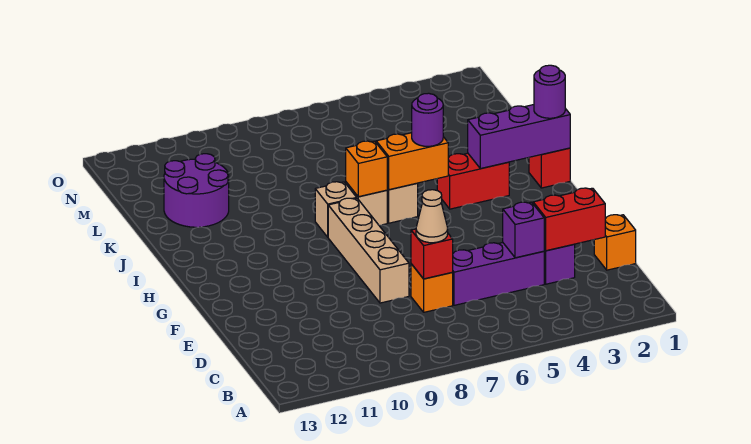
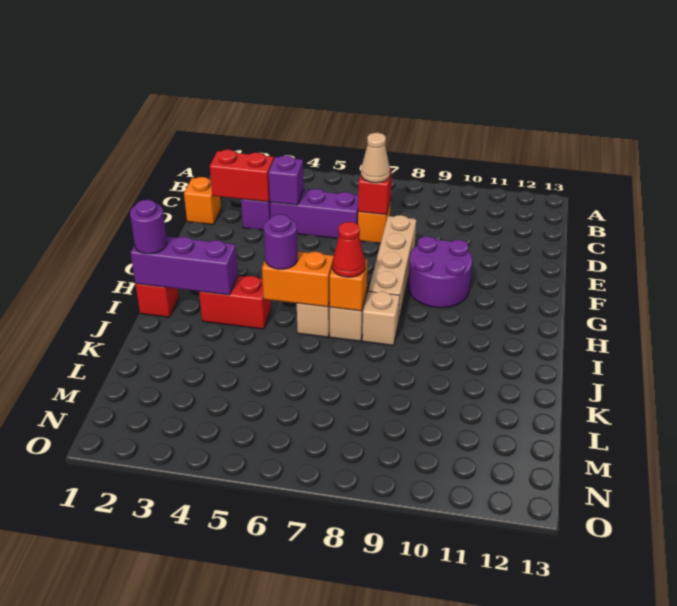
none -> red cone I7 level 3
purple round brick K11:L12 level 1 -> purple round brick F9:G10 level 1

